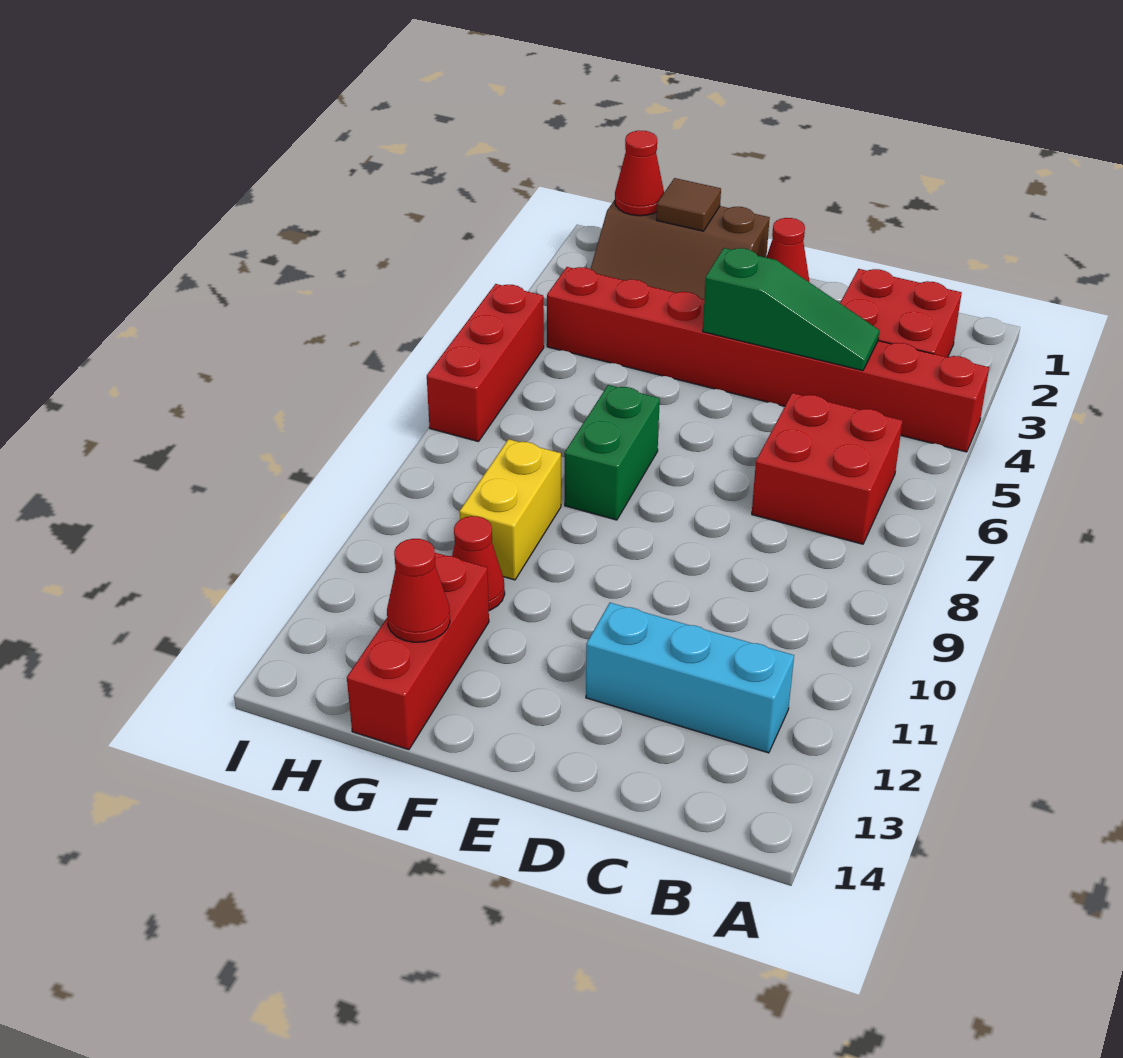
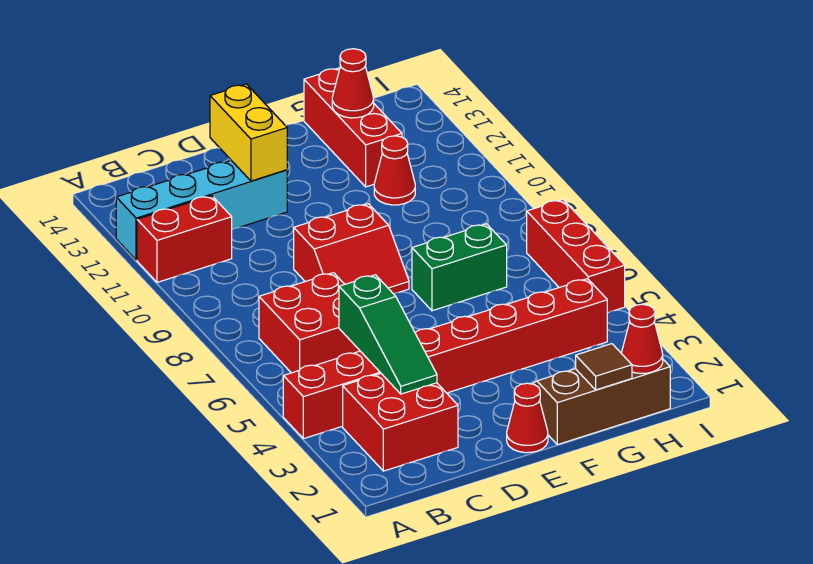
none -> red brick A11:B11 level 1
cyan brick B12:D12 level 1 -> cyan brick A12:D12 level 1
green slope C4:E4 level 2 top E -> green slope C3:C5 level 2 top 5
none -> red slope D8:E9 level 1 top 9
green brick F7:F8 level 1 -> green brick F7:G7 level 1
yellow brick G9:G10 level 1 -> yellow brick D12:D13 level 2

